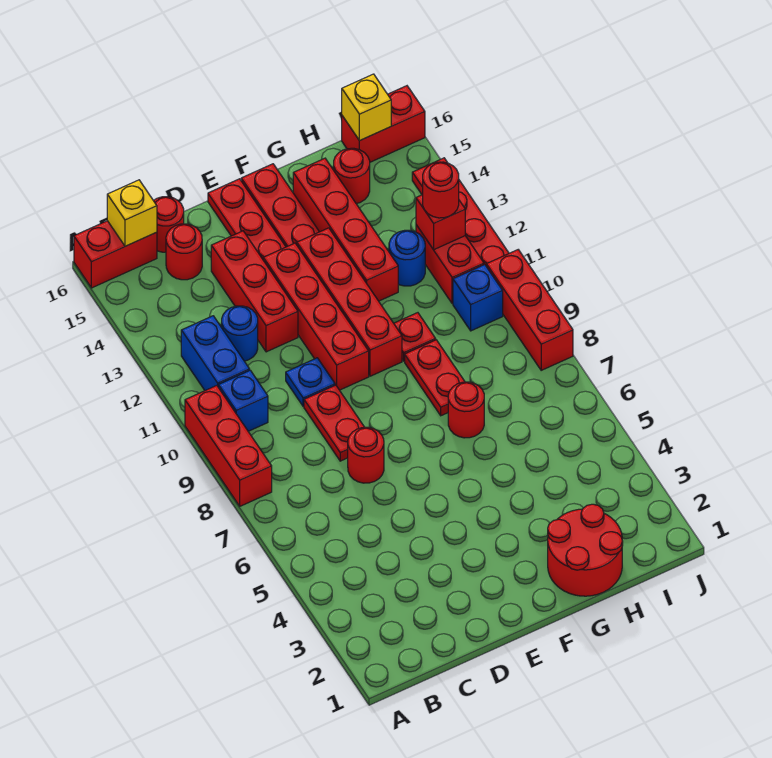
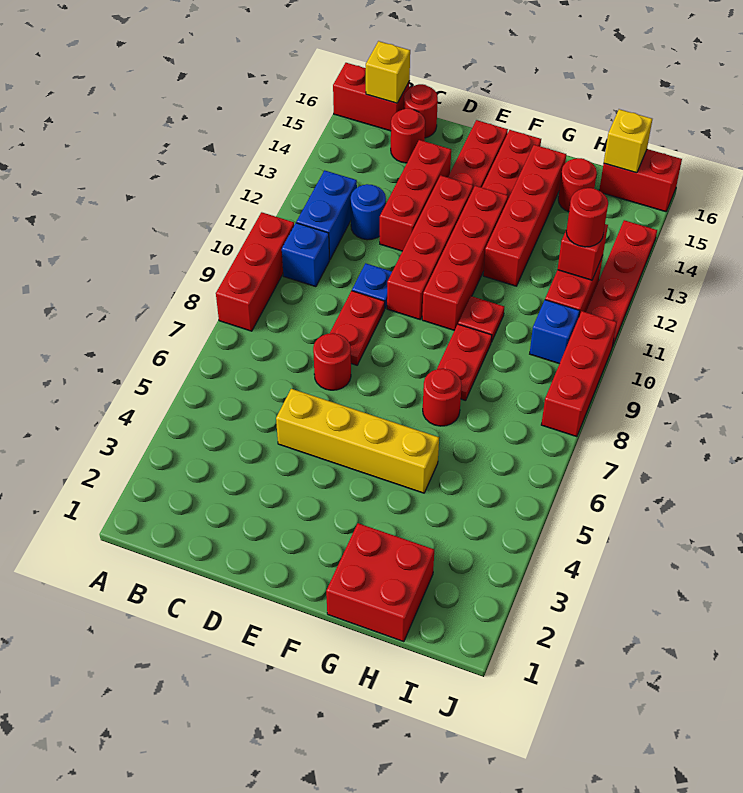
none -> yellow brick D5:G5 level 1
red round brick G1:H2 level 1 -> red brick G1:H2 level 1
blue round brick H12 level 1 -> none

